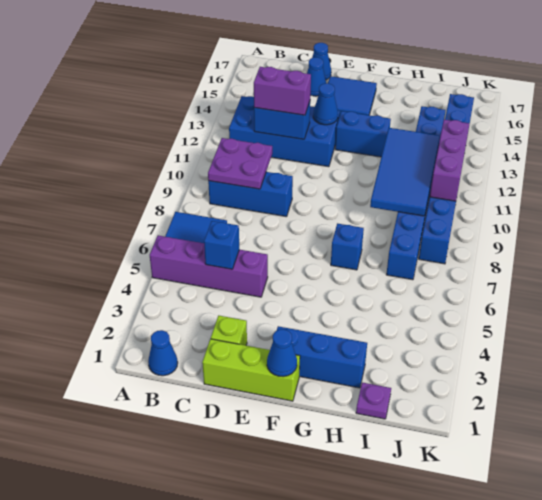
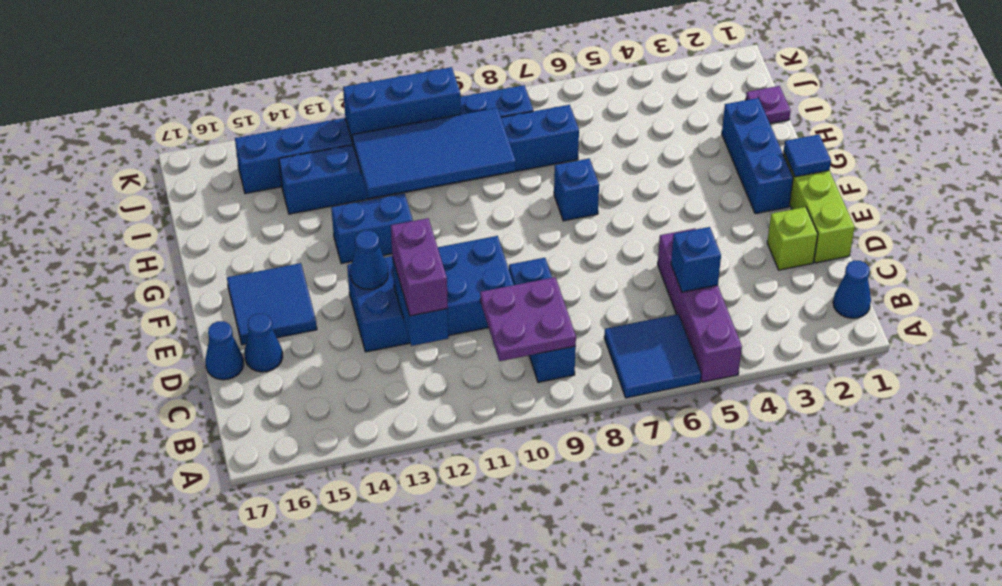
blue brick B12:E13 level 1 -> blue brick D10:E13 level 1
blue cone F1 level 2 -> blue tile F1 level 2
blue brick F13:G13 level 1 -> blue brick G12:G13 level 1
purple brick J10:J12 level 2 -> blue brick J10:J12 level 2

